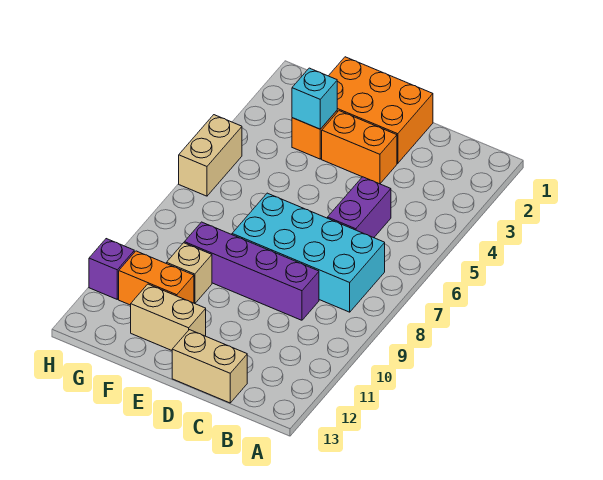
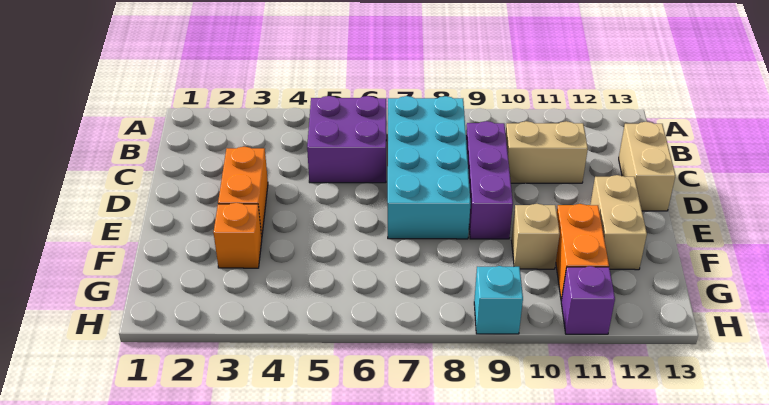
purple brick C5:C6 level 1 -> purple brick B5:C6 level 1
purple brick C9:F9 level 1 -> purple brick C9:E9 level 1
orange brick D1:F2 level 1 -> none
cyan brick F3 level 2 -> cyan brick H9 level 1
tan brick H5:H6 level 1 -> tan brick C10:C11 level 1

